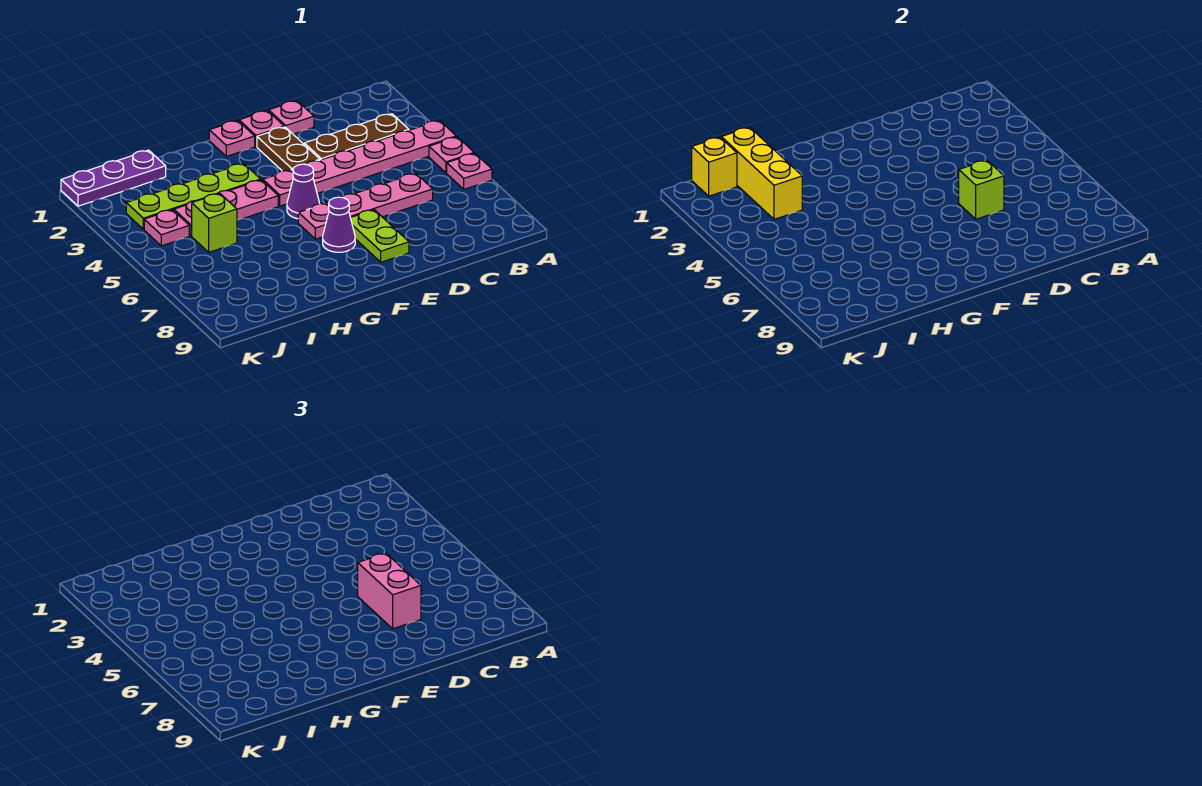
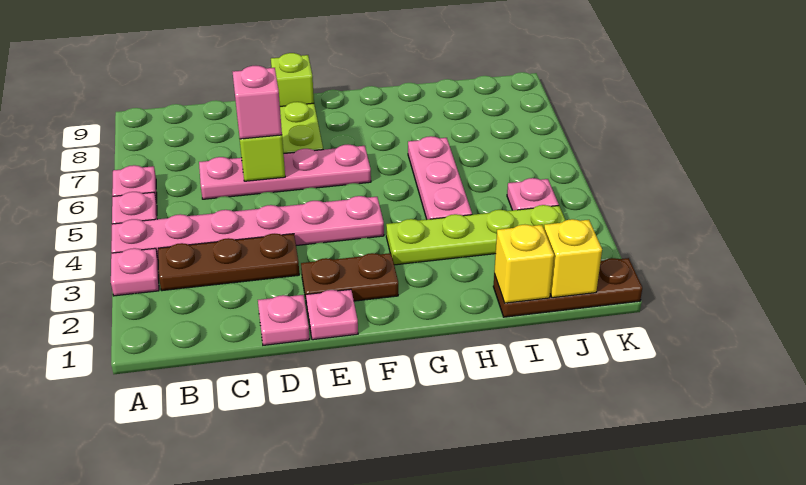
pink brick D6:D7 level 3 -> pink brick D6 level 3
brown plate E2:E3 level 1 -> brown plate E2:F2 level 1
pink plate F1 level 1 -> pink plate A3 level 1
purple cone F5 level 1 -> none
purple cone F7 level 1 -> none
pink plate G4:I4 level 1 -> pink plate H4:H6 level 1
purple plate I1:K1 level 1 -> brown plate I1:K1 level 1
yellow brick I1:I3 level 2 -> yellow brick I1 level 2
lime brick I5 level 1 -> lime brick E9 level 1

